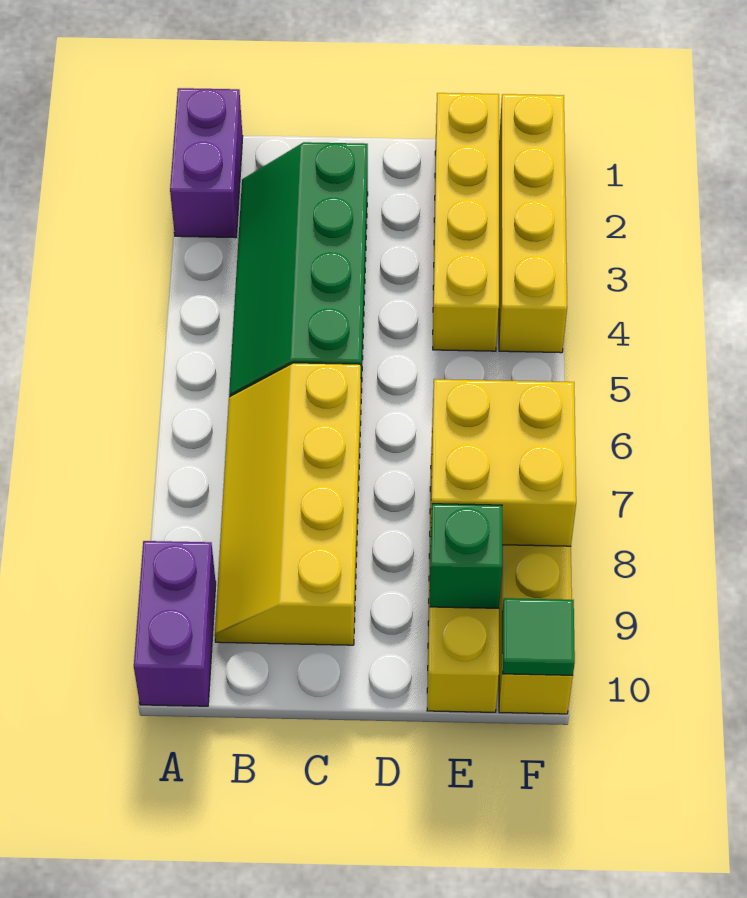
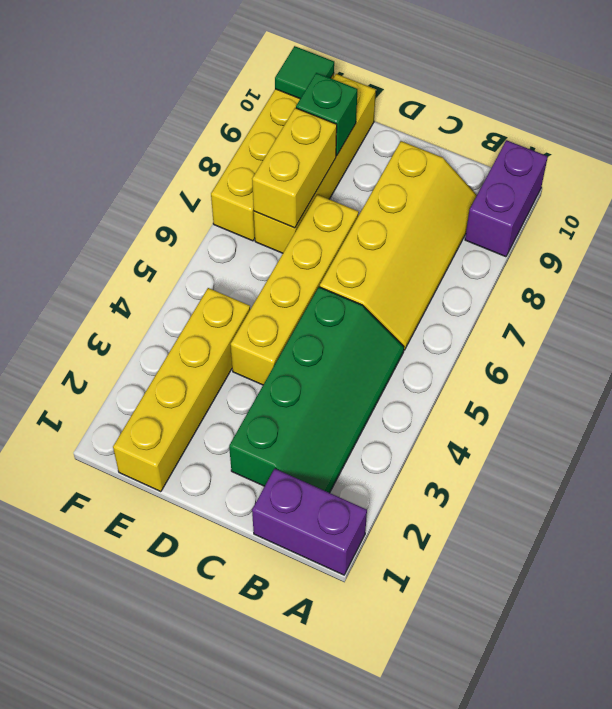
purple brick A1:A2 level 1 -> purple brick A1:B1 level 1
yellow brick E7:F8 level 2 -> yellow brick E7:E8 level 2
yellow brick F1:F4 level 1 -> yellow brick D4:D7 level 1

